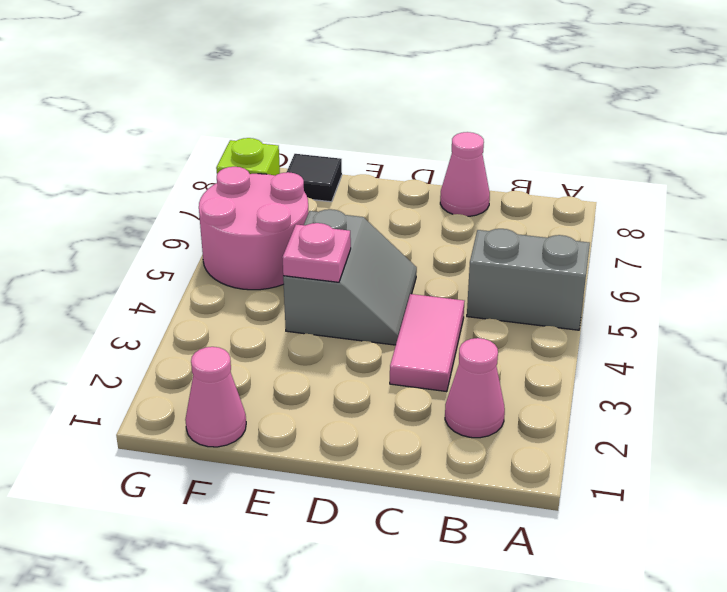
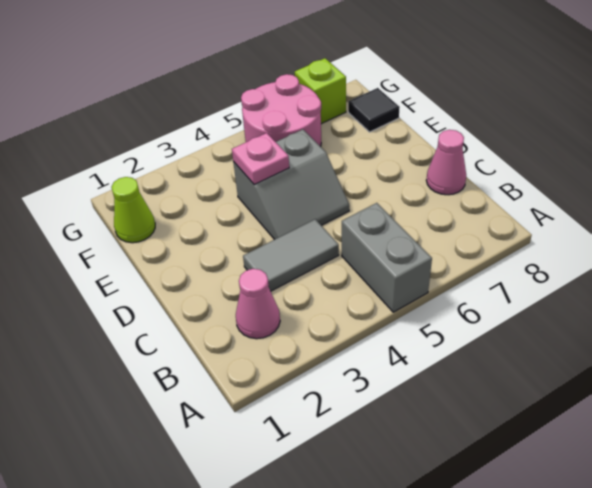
pink tile C3:C4 level 1 -> grey tile C3:C4 level 1
pink cone F1 level 1 -> lime cone F1 level 1

